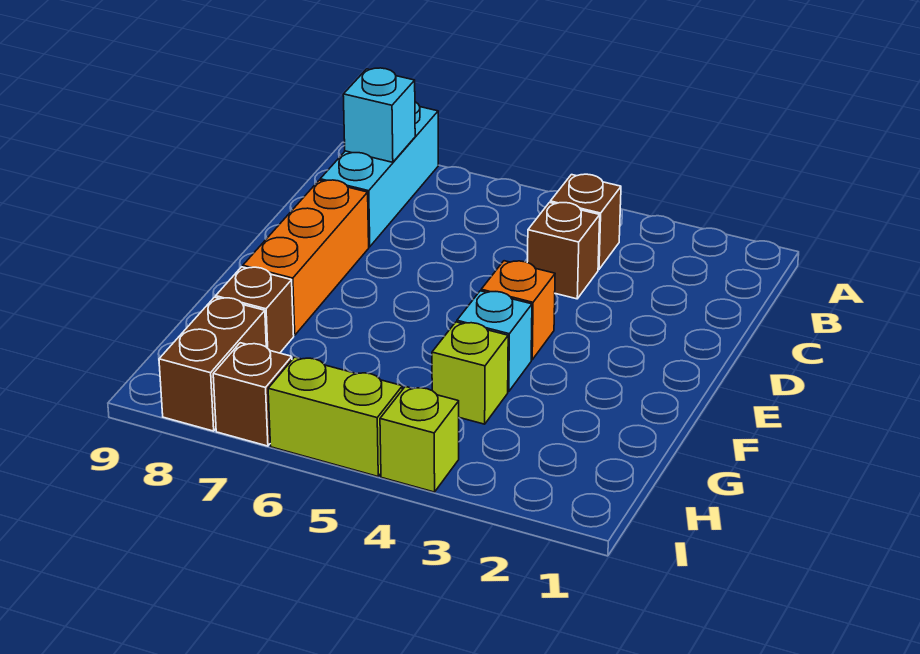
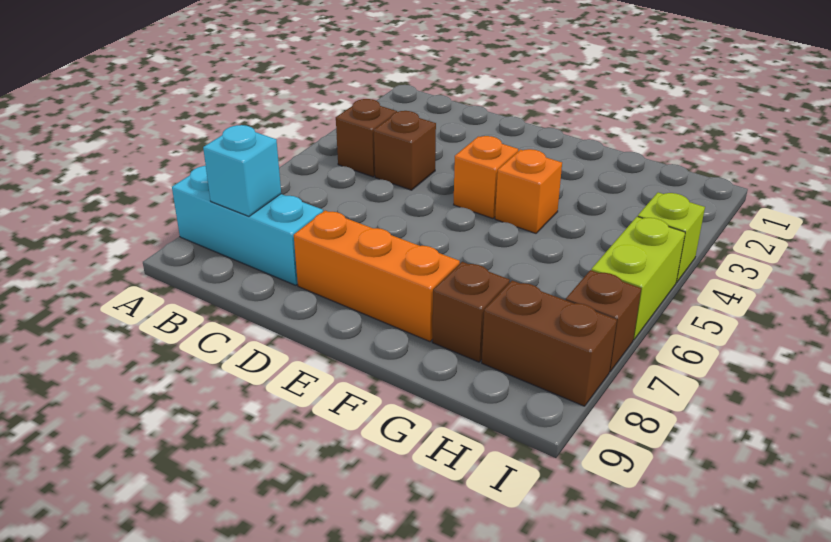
cyan brick F4 level 1 -> orange brick F4 level 1
lime brick G4 level 1 -> none

